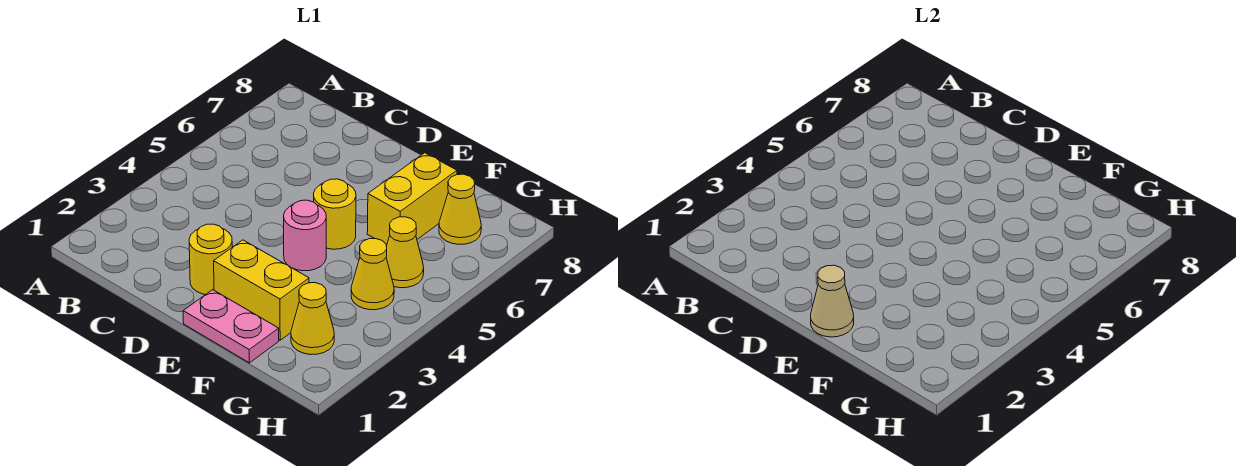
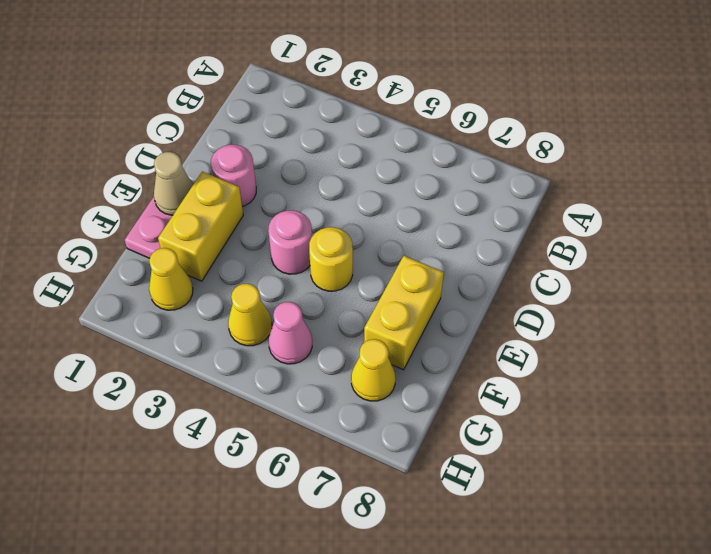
yellow round brick D2 level 1 -> pink round brick D2 level 1
yellow brick F6:F7 level 1 -> yellow brick E7:F7 level 1
yellow cone G5 level 1 -> pink cone G5 level 1

